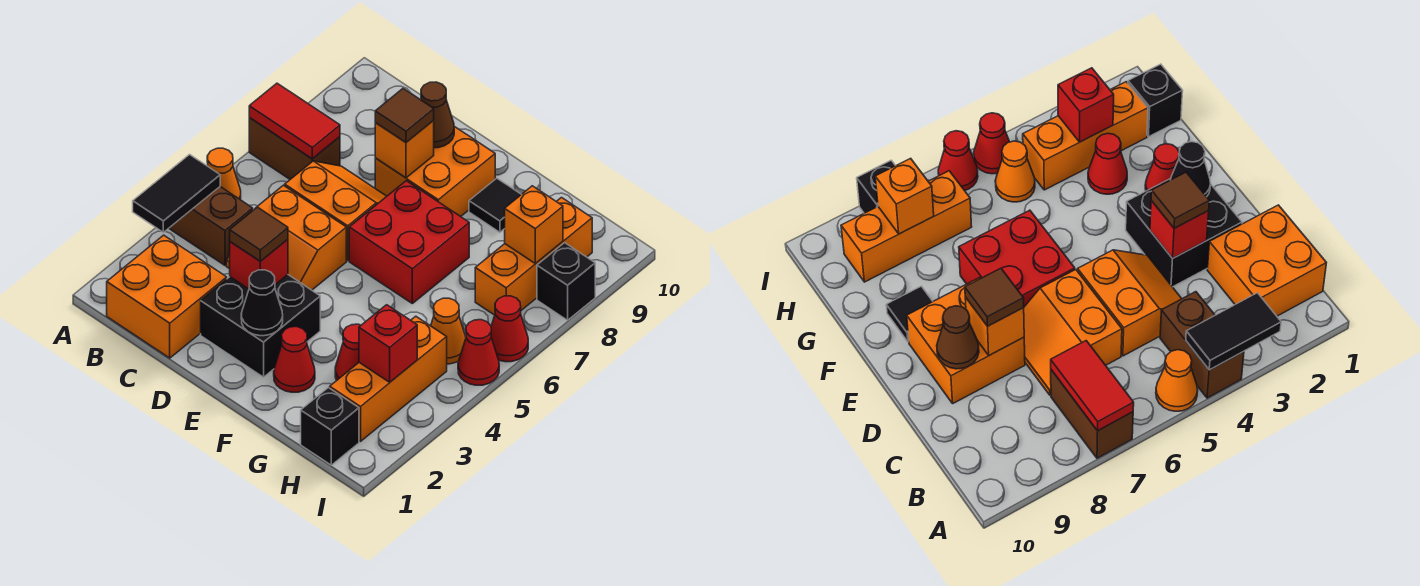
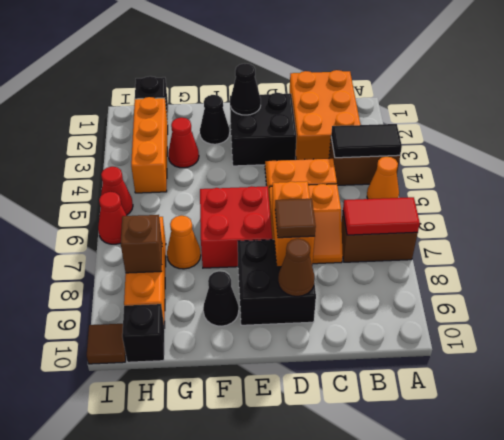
black tile A3:A4 level 2 -> black tile A4:B4 level 2
orange brick B1:C2 level 1 -> orange brick B1:C3 level 1
red brick D3 level 2 -> none
brown tile D3 level 3 -> brown tile I10 level 1
orange brick D8:E9 level 1 -> black brick D8:E9 level 1
orange brick D8 level 2 -> orange brick D7:D8 level 2
red cone F2 level 1 -> black cone F2 level 1
black tile F9 level 1 -> black cone F9 level 1
red brick H3 level 2 -> none
orange cone H5 level 1 -> orange cone G7 level 1
orange brick H8 level 2 -> brown brick H8 level 2
black brick I8 level 1 -> black brick H10 level 1

